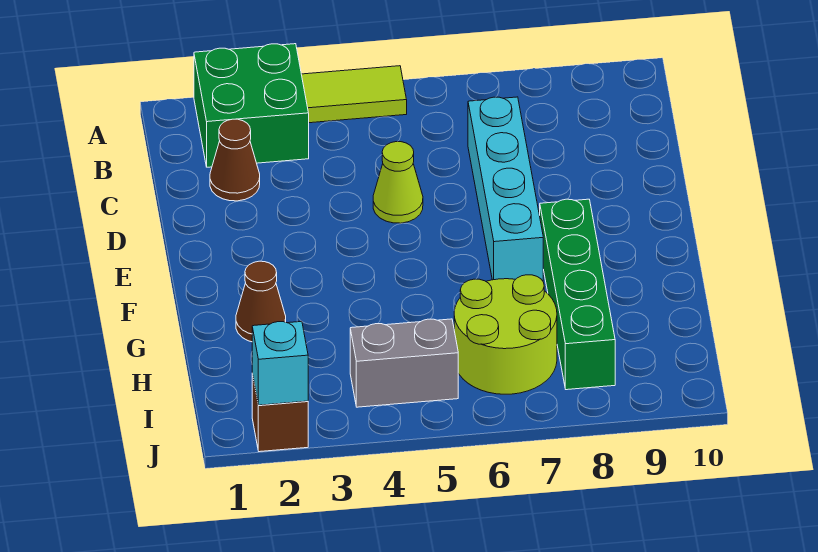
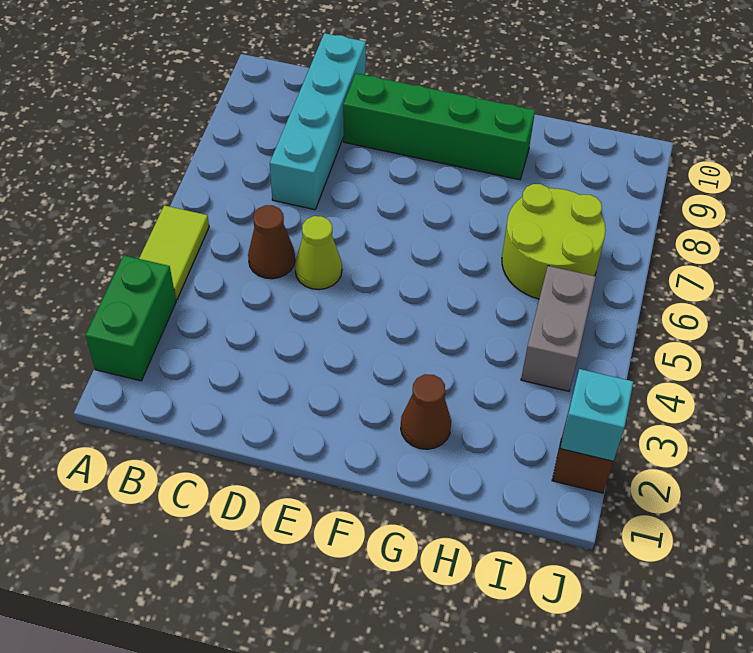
green brick A2:B3 level 1 -> green brick A2:A3 level 1
brown cone C2 level 1 -> brown cone C5 level 1
cyan brick C7:F7 level 1 -> cyan brick C7:C10 level 1
green brick F8:I8 level 1 -> green brick D9:G9 level 1

